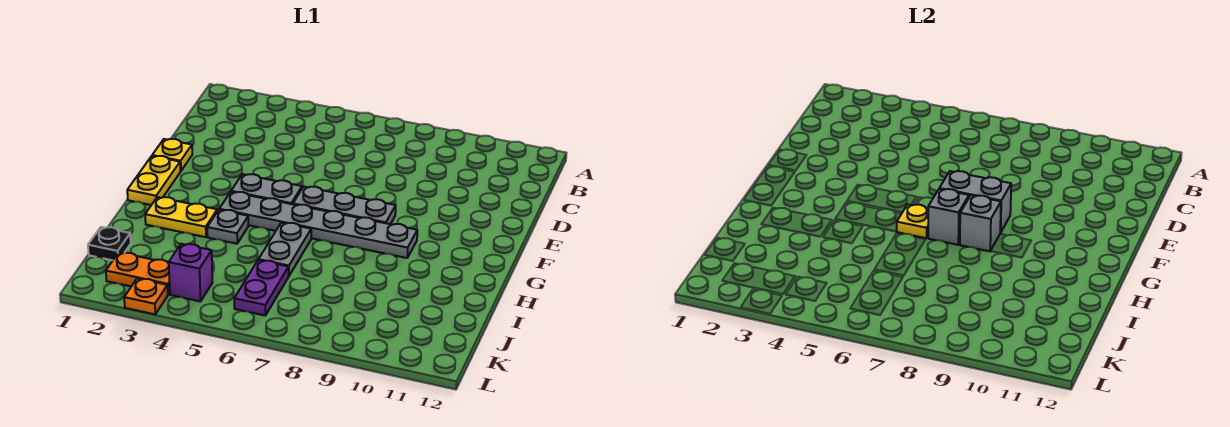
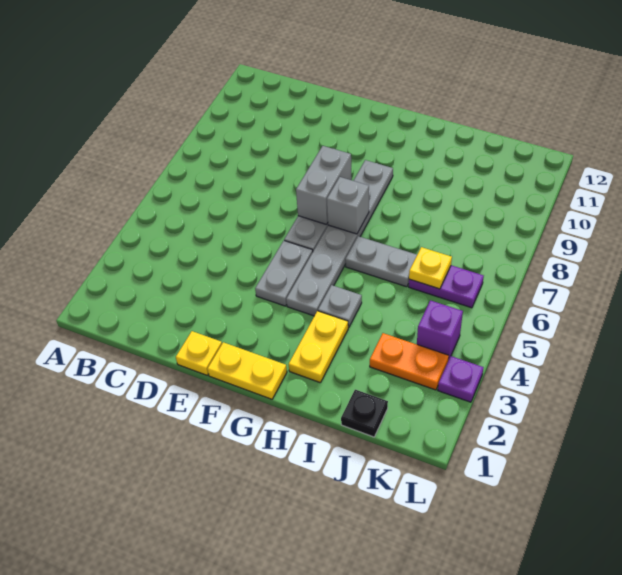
yellow plate G6 level 2 -> yellow plate J6 level 2
grey brick G8 level 2 -> none
orange plate K2:K3 level 1 -> orange plate J3:K3 level 1
orange plate L3 level 1 -> purple plate L3 level 1

